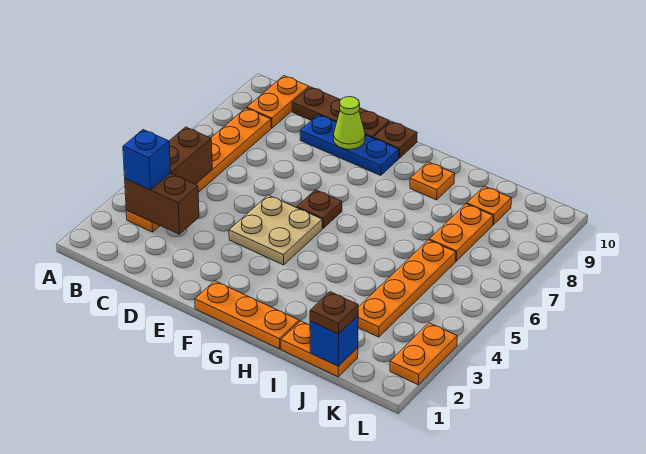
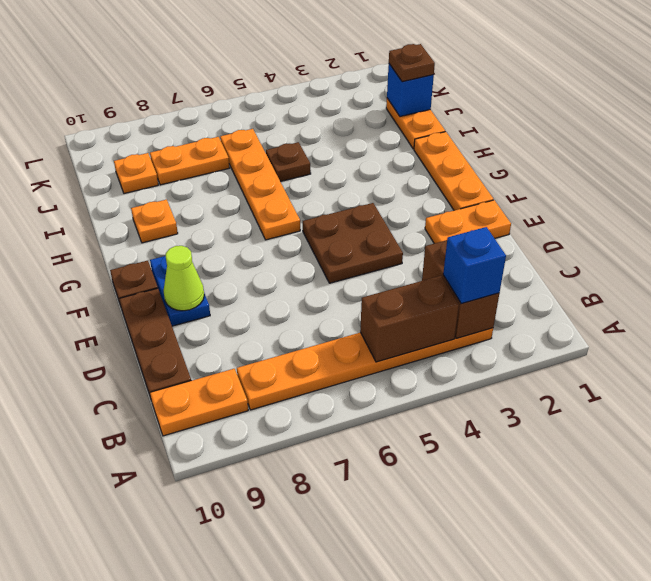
blue plate D9:F9 level 1 -> blue plate E9:F9 level 1
tan plate E4:F5 level 1 -> brown plate E4:F5 level 1
brown plate F6 level 1 -> brown plate I5 level 1
orange plate J3:J6 level 1 -> orange plate G6:J6 level 1
orange plate L2:L3 level 1 -> orange plate E1:E2 level 1

